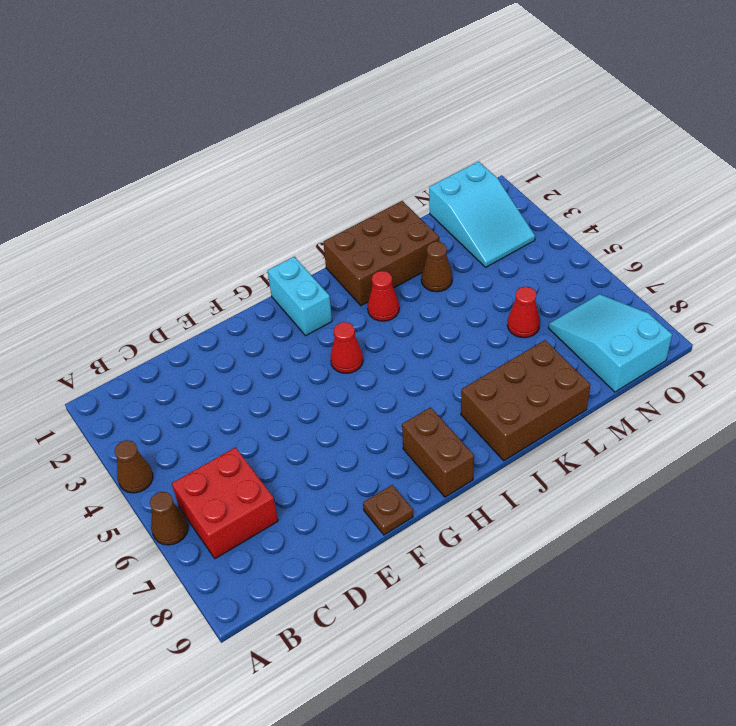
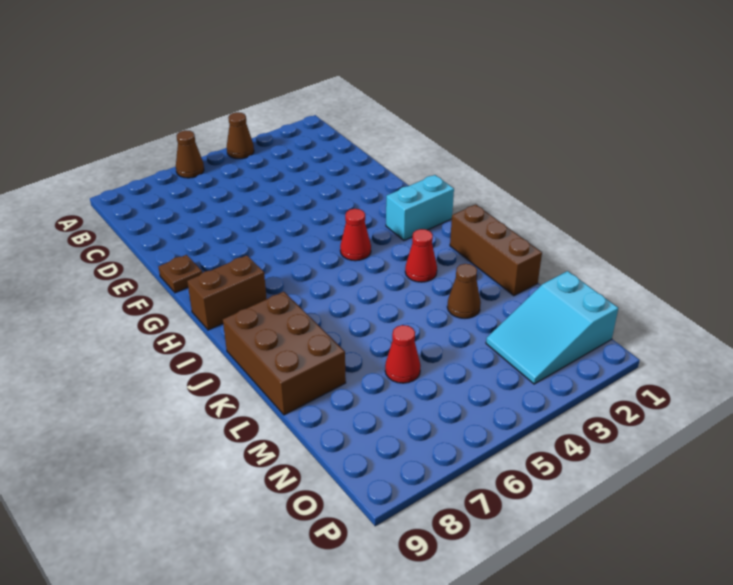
red brick B6:C7 level 1 -> none
brown brick J1:L2 level 1 -> brown brick J1:L1 level 1
cyan slope N7:O9 level 1 top 9 -> none

